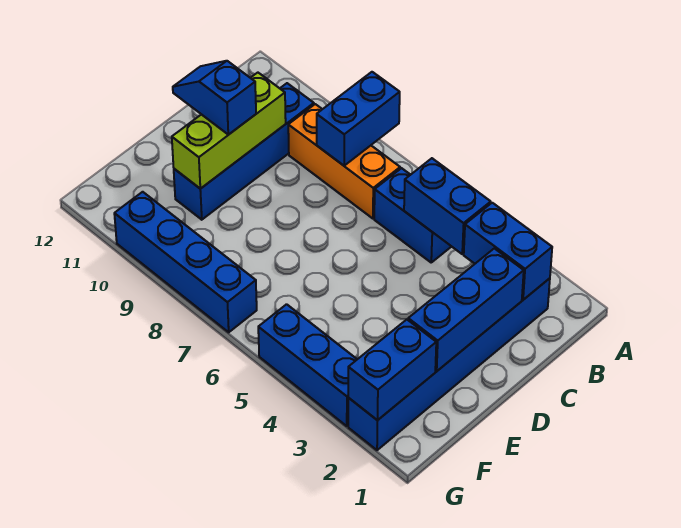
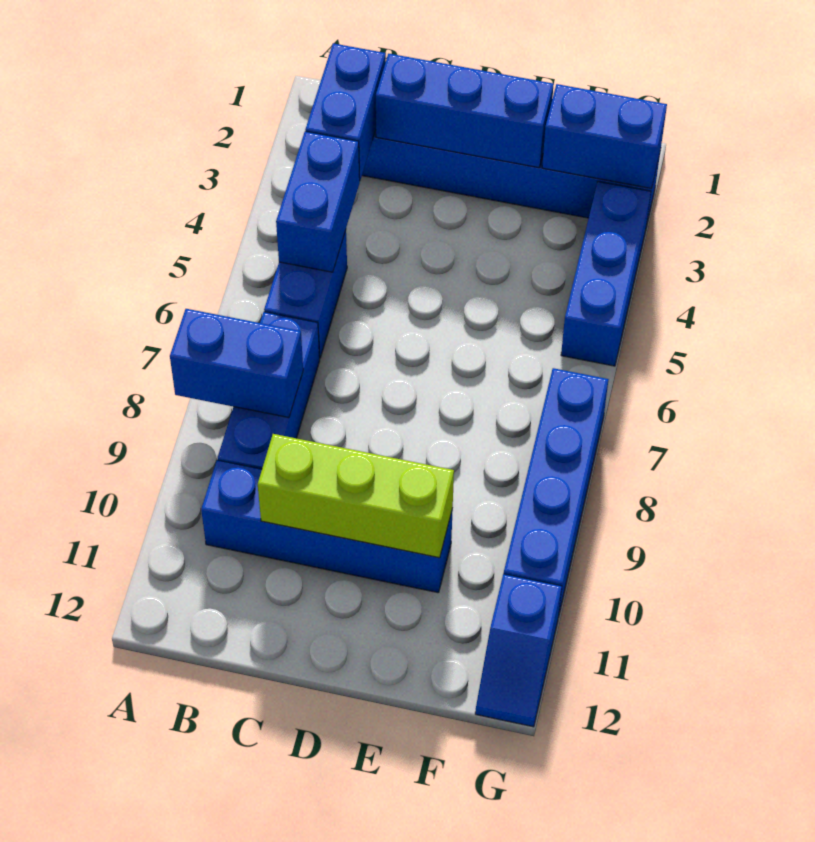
orange brick B7:B9 level 1 -> blue brick B7:B9 level 1
blue slope D10:D11 level 3 top 10 -> blue slope G11:G12 level 1 top 11

